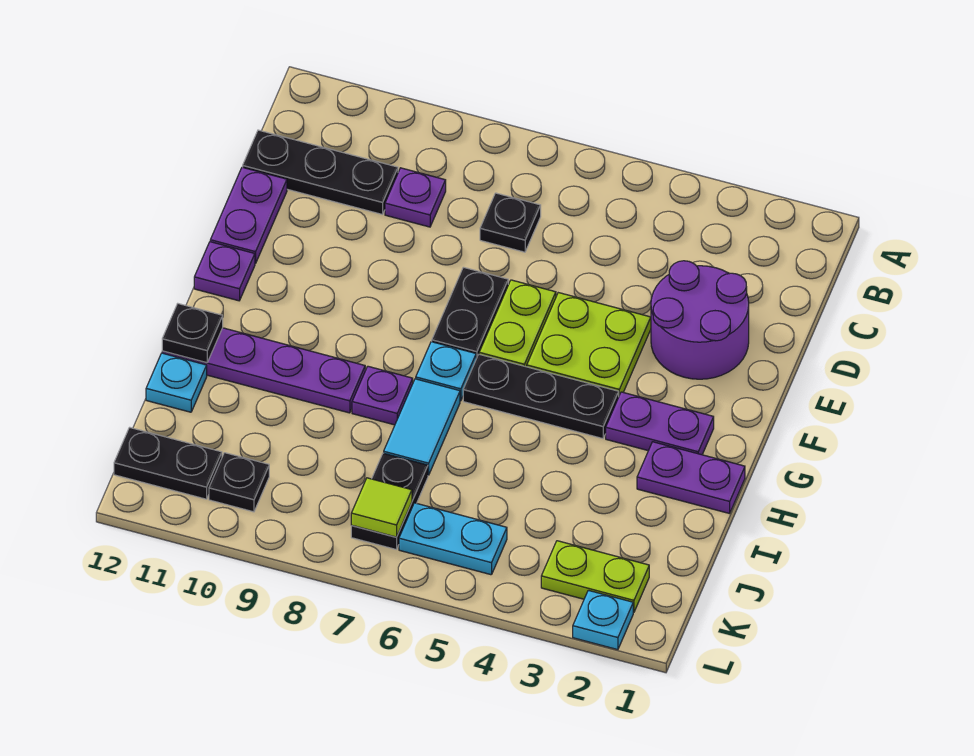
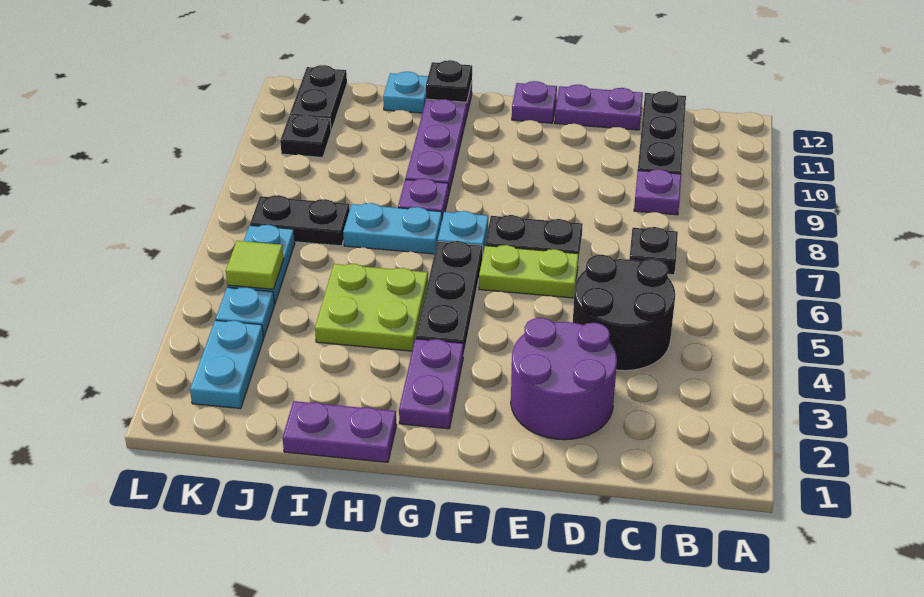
none -> black round brick C4:D5 level 1
lime plate E4:F5 level 1 -> lime plate H4:I5 level 1
purple plate H1:H2 level 1 -> purple plate H1:I1 level 1
cyan tile H7:I7 level 1 -> cyan plate H7:I7 level 1
lime plate K2:K3 level 1 -> cyan plate K2:K3 level 1
lime tile K7 level 2 -> lime tile K5 level 2
cyan plate L2 level 1 -> cyan plate K4 level 1

